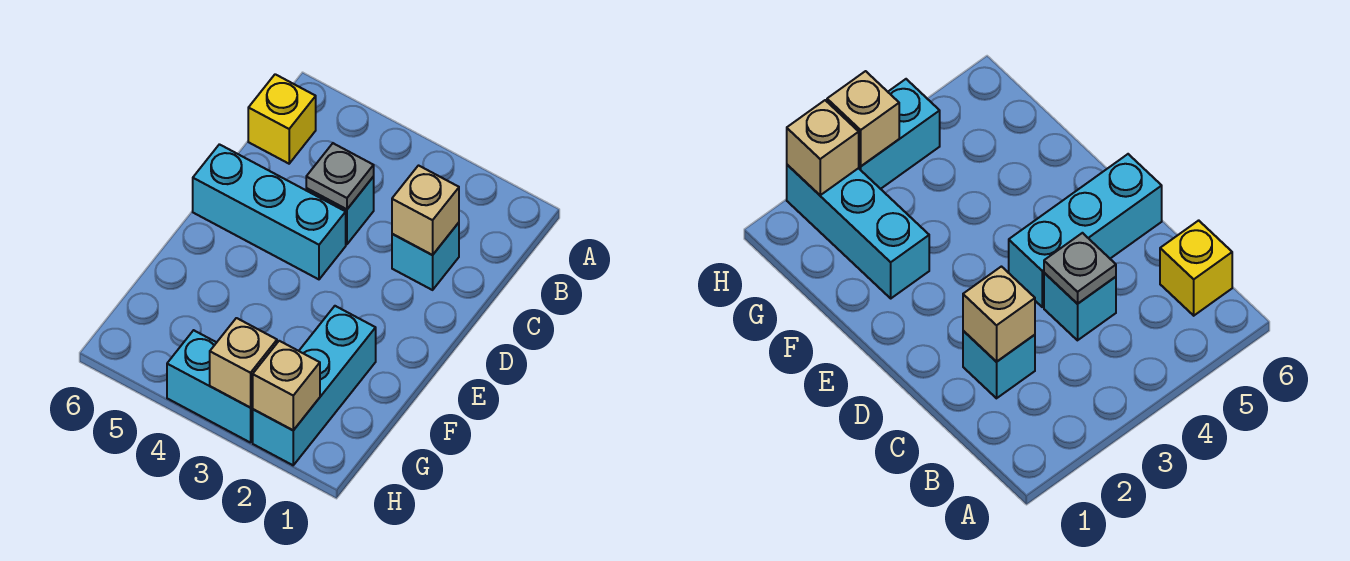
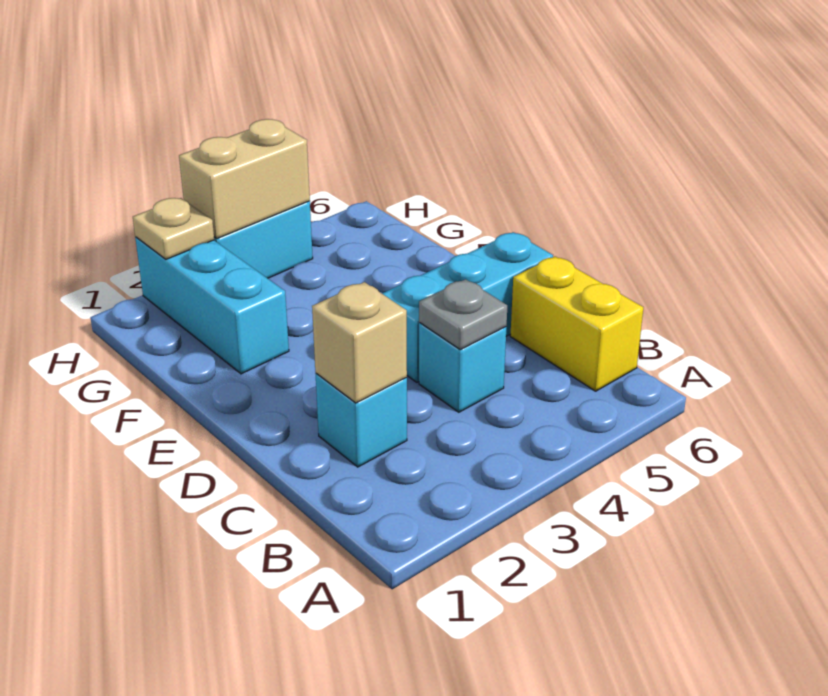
yellow brick B6 level 1 -> yellow brick B6:C6 level 1
tan brick H2 level 2 -> tan plate H2 level 2
tan brick H3 level 2 -> tan brick H3:H4 level 2

